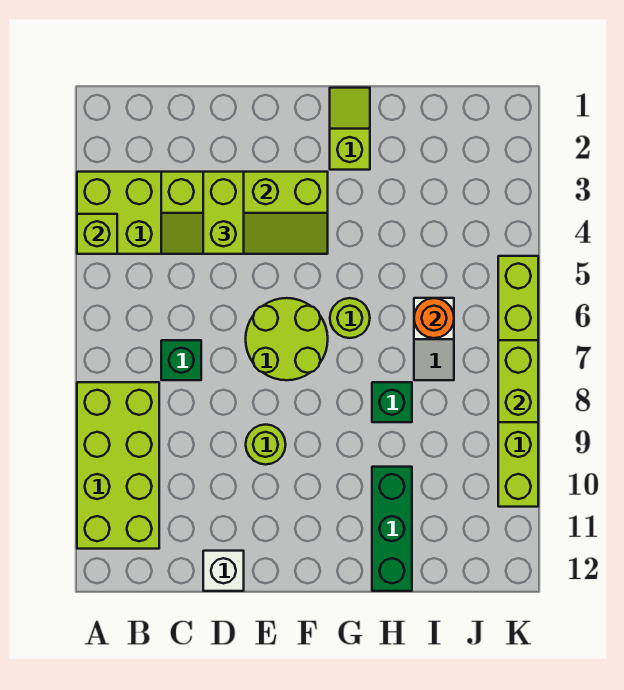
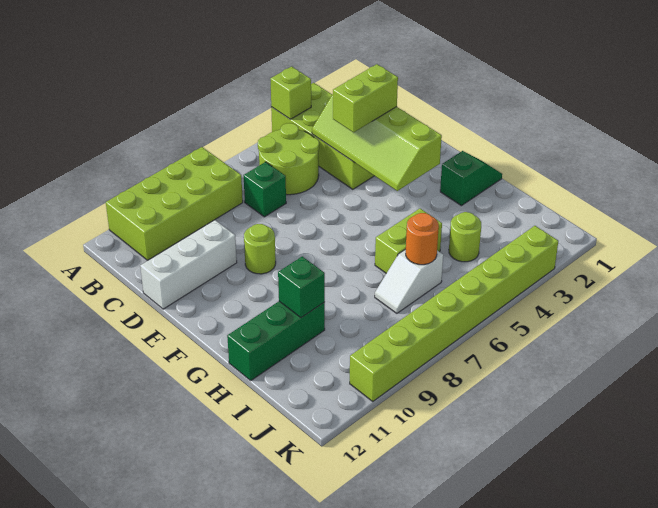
white brick D12 level 1 -> white brick D10:D12 level 1
lime round brick E6:F7 level 1 -> lime round brick B5:C6 level 1
lime slope G1:G2 level 1 top 2 -> green slope G1:G2 level 1 top 2
lime round brick G6 level 1 -> lime round brick I4 level 1
green brick H8 level 1 -> green brick H10 level 2
lime brick K5:K10 level 1 -> lime brick K3:K10 level 1
lime brick K7:K8 level 2 -> lime brick H5:H6 level 1

